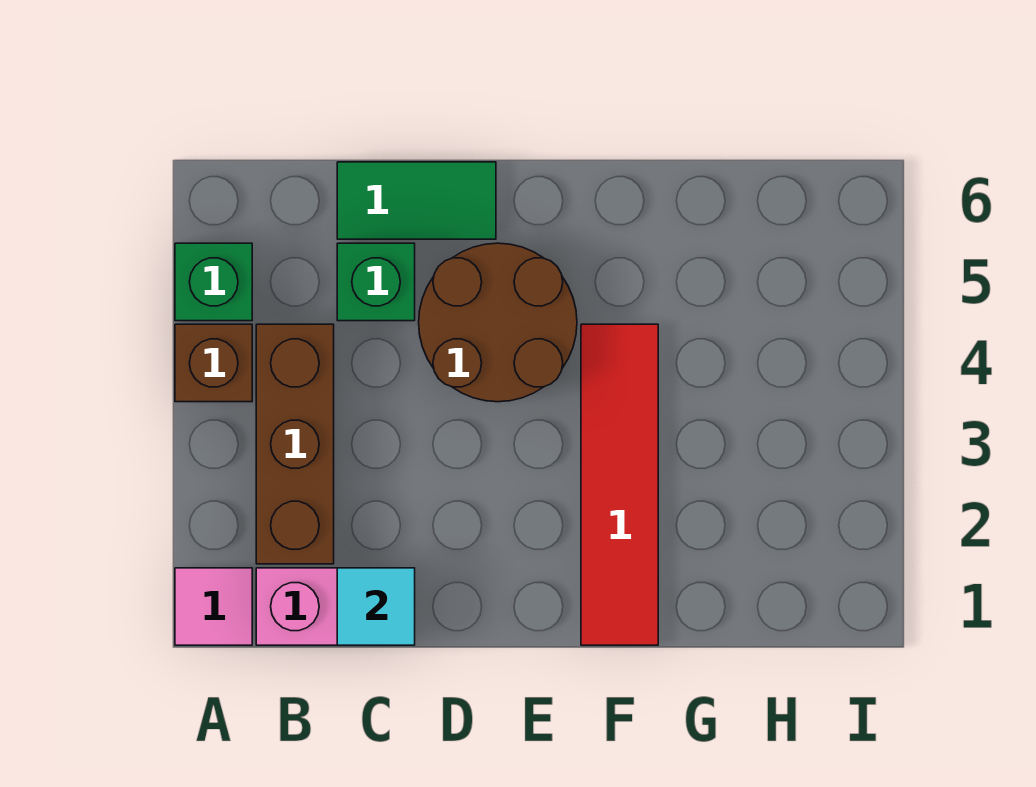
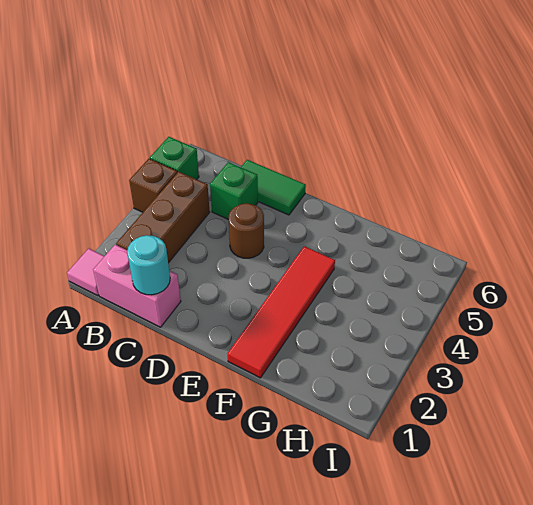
cyan tile C1 level 2 -> cyan round brick C1 level 2
brown round brick D4:E5 level 1 -> brown round brick D4 level 1

